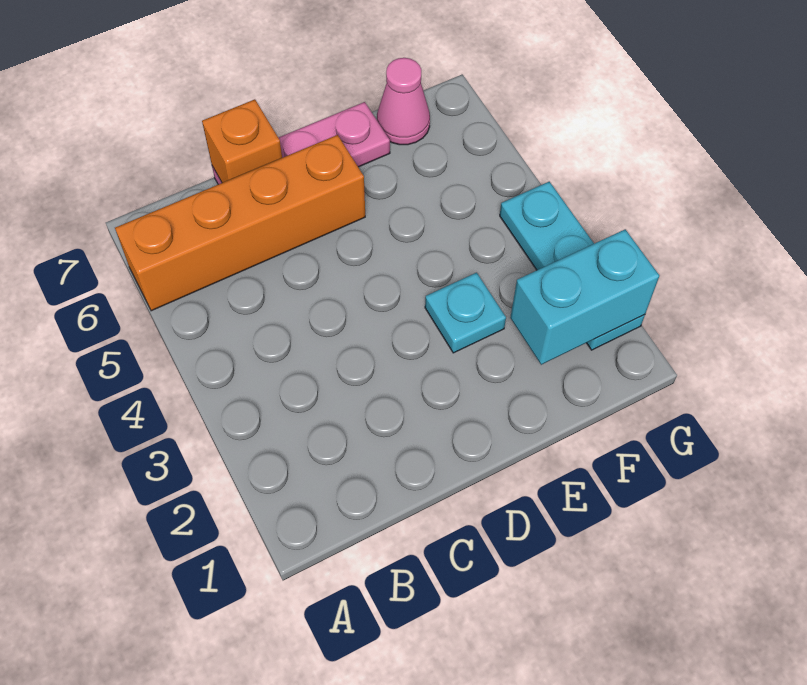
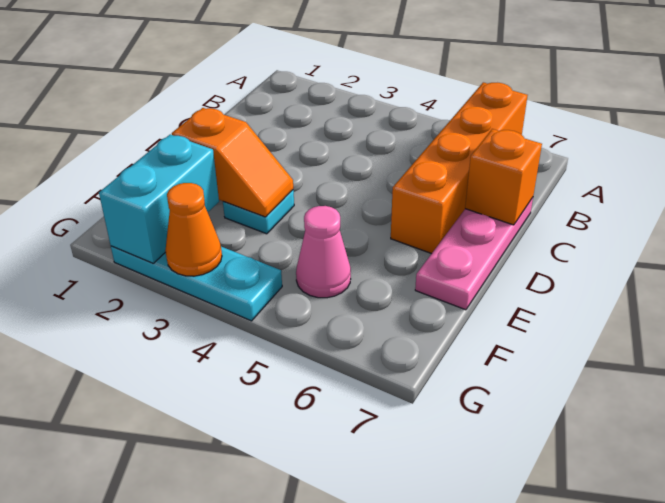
none -> orange slope E2:E3 level 2 top 2
pink cone F7 level 1 -> pink cone F5 level 1
none -> orange cone G3 level 2

